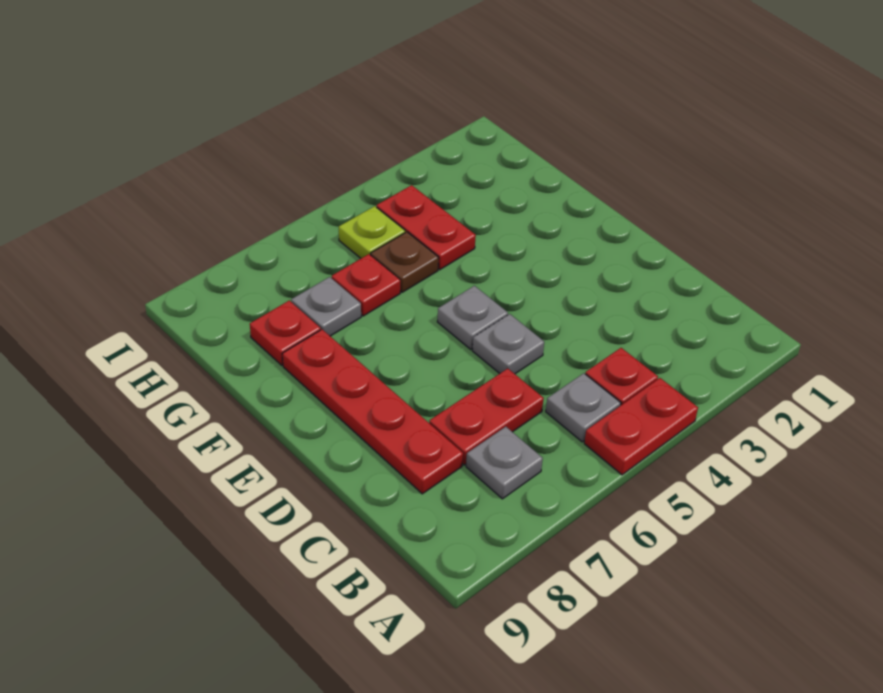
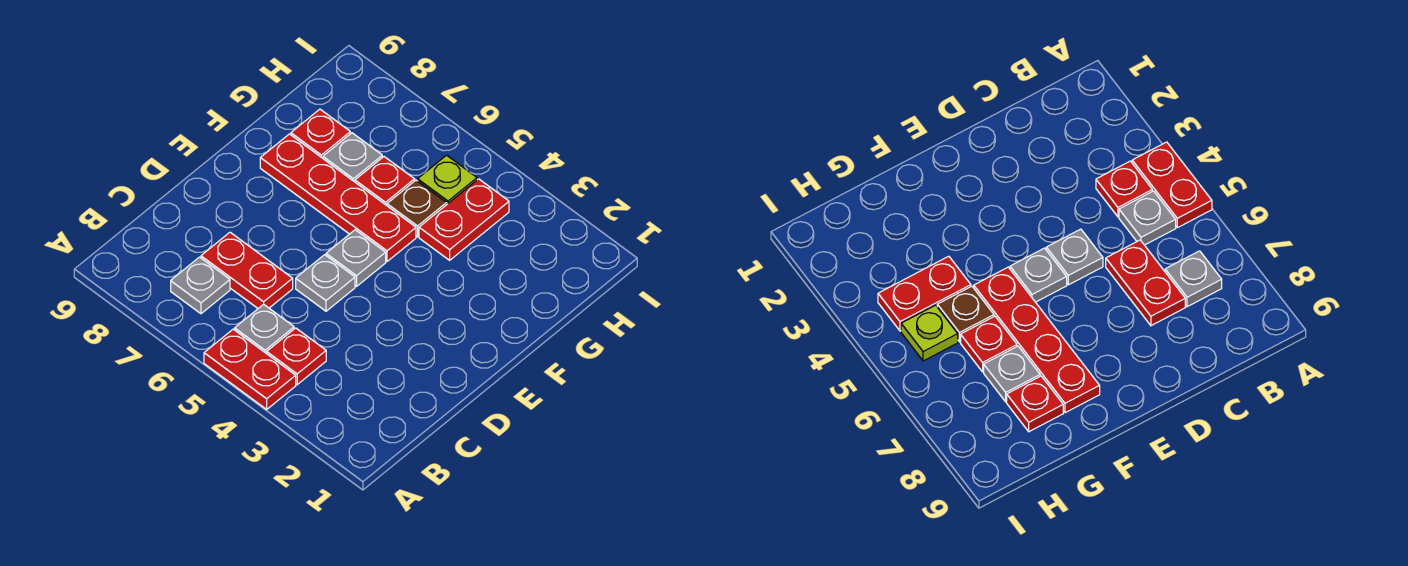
red plate C8:F8 level 1 -> red plate F5:F8 level 1

